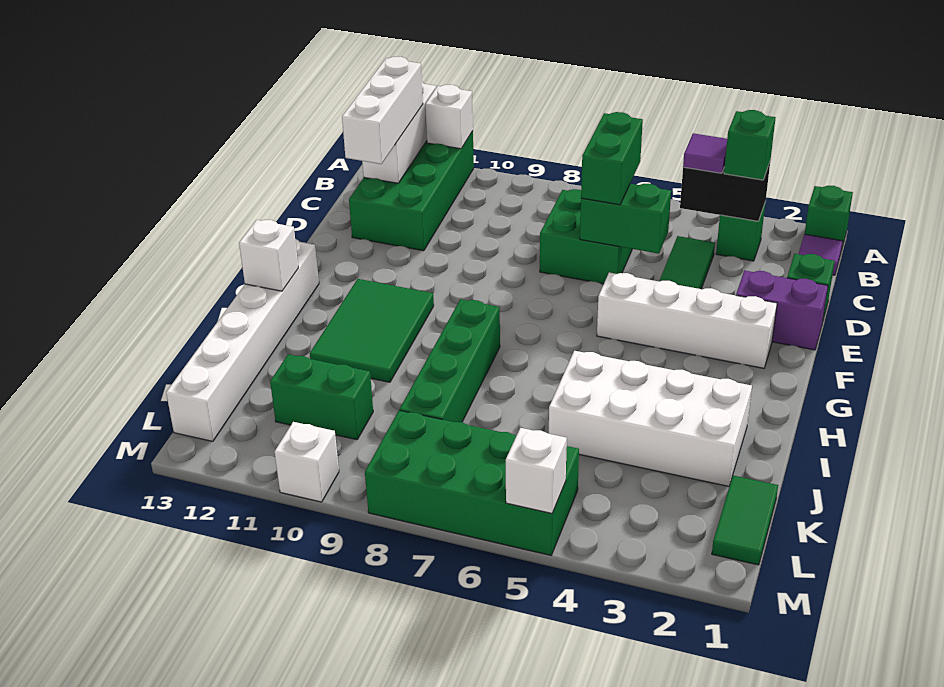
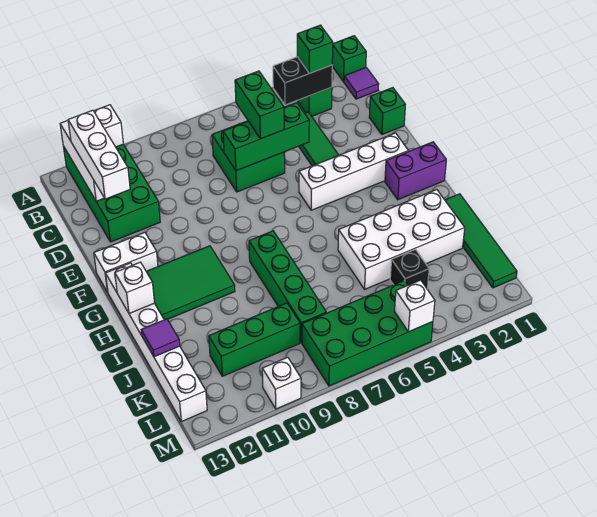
purple tile B4 level 3 -> purple tile J13 level 2
green brick D5:D6 level 2 -> green brick D5:D7 level 2
purple brick E1:E2 level 1 -> purple brick G1:G2 level 1
none -> white brick F12:F13 level 1
green tile G10:I11 level 1 -> green tile G10:H12 level 1
green tile K1:L1 level 1 -> green tile I1:L1 level 1
none -> black brick K4 level 1
green brick K10:K11 level 1 -> green brick K9:K11 level 1

